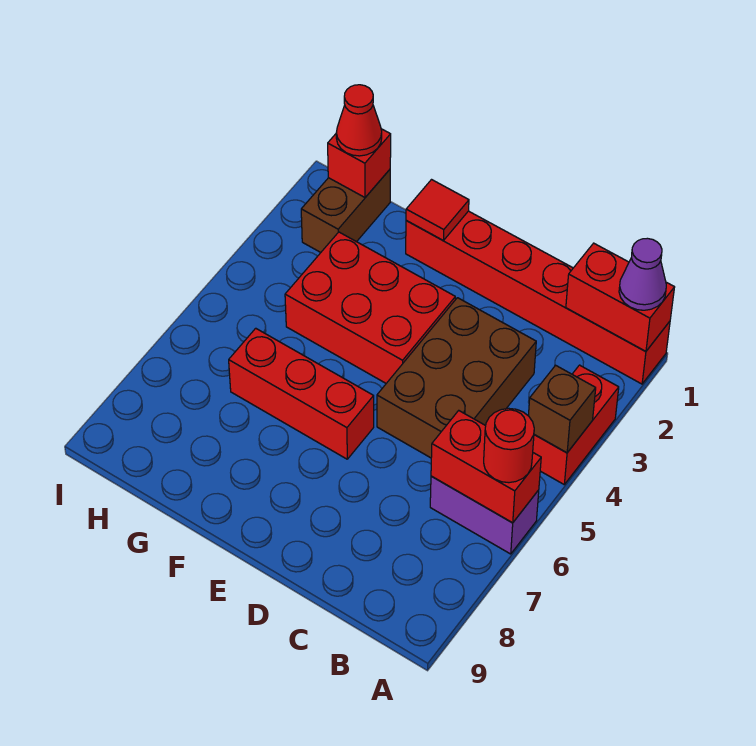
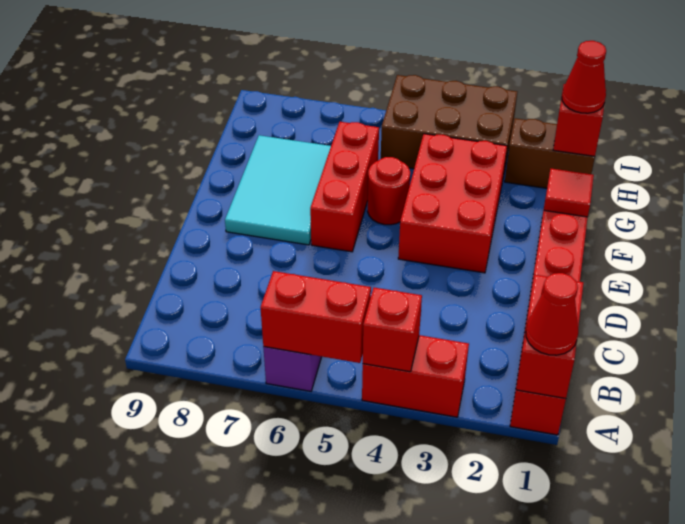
purple cone A1 level 3 -> red cone A1 level 3
brown brick A4 level 2 -> red brick A4 level 2
red brick A6:B6 level 2 -> red brick A5:A6 level 2
red round brick A6 level 3 -> red round brick F5 level 1
brown brick C3:D5 level 1 -> brown brick H3:I5 level 1
none -> cyan tile E7:G8 level 1

